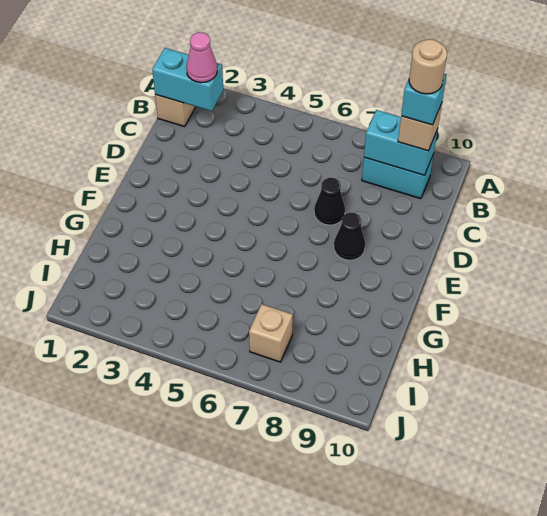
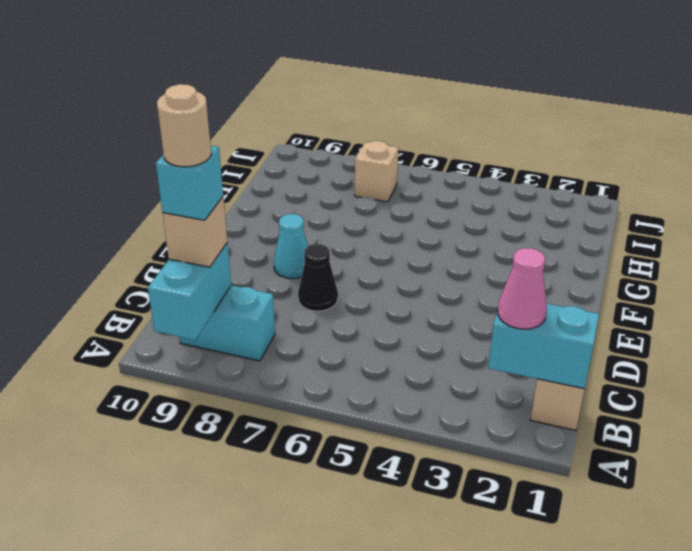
cyan brick B8:B9 level 2 -> cyan brick A9:B9 level 2
black cone E8 level 1 -> cyan cone E8 level 1

